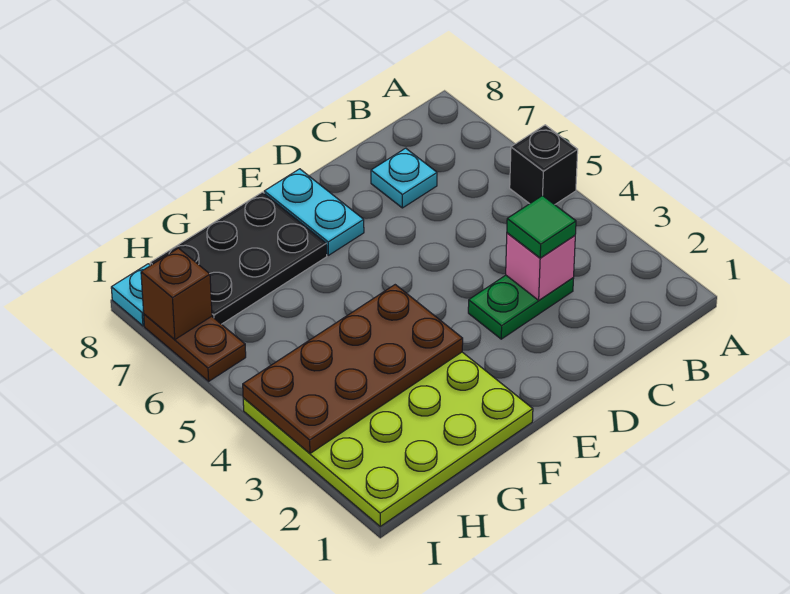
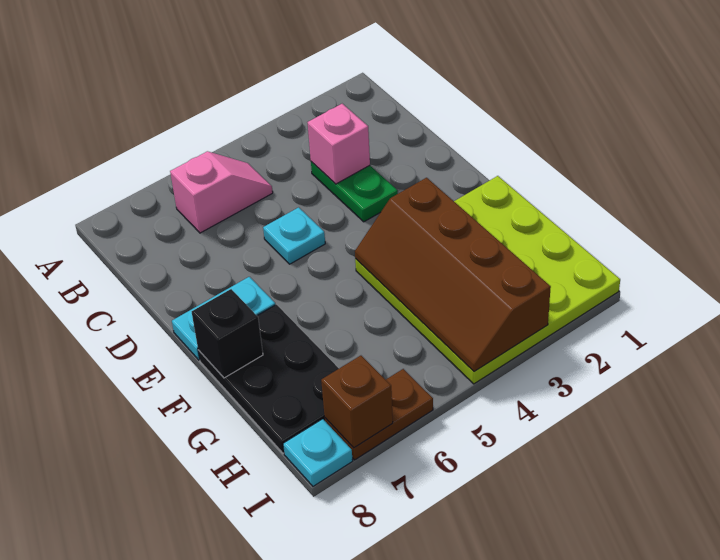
black brick A5 level 1 -> black brick F8 level 2
none -> pink slope B5:B6 level 1 top 6
green tile C3 level 3 -> none
cyan plate C7 level 1 -> cyan plate D5 level 1
brown plate F3:I4 level 2 -> brown slope F3:I4 level 2 top 3

